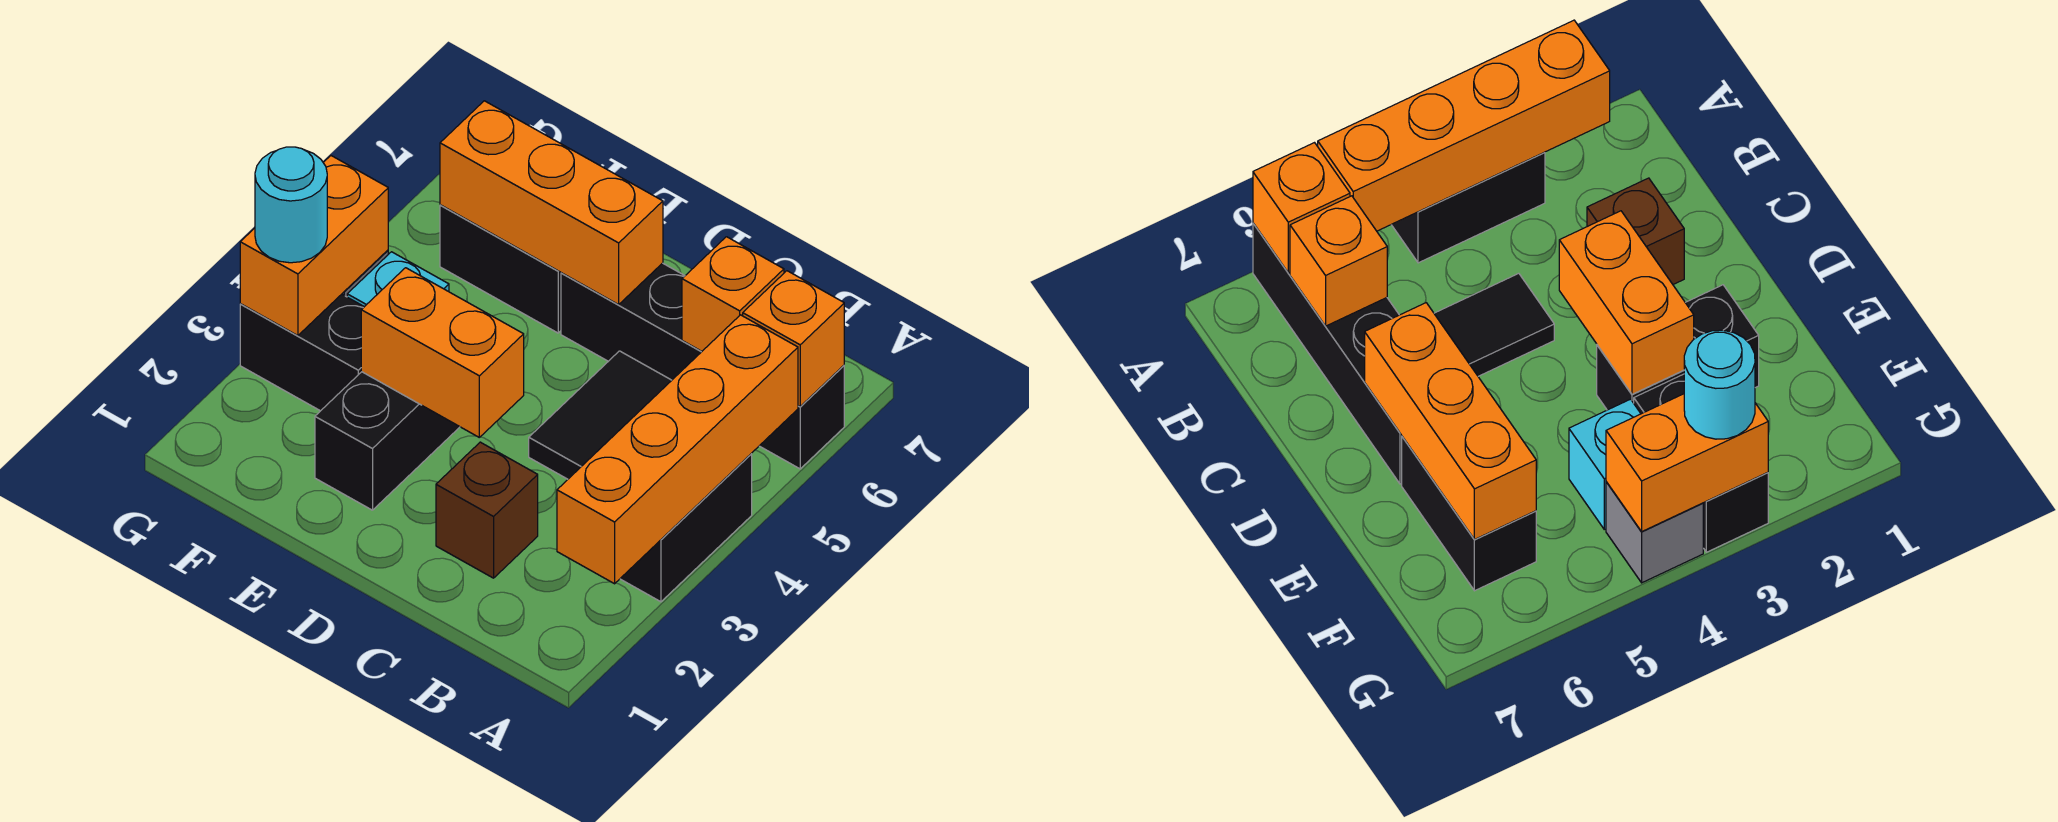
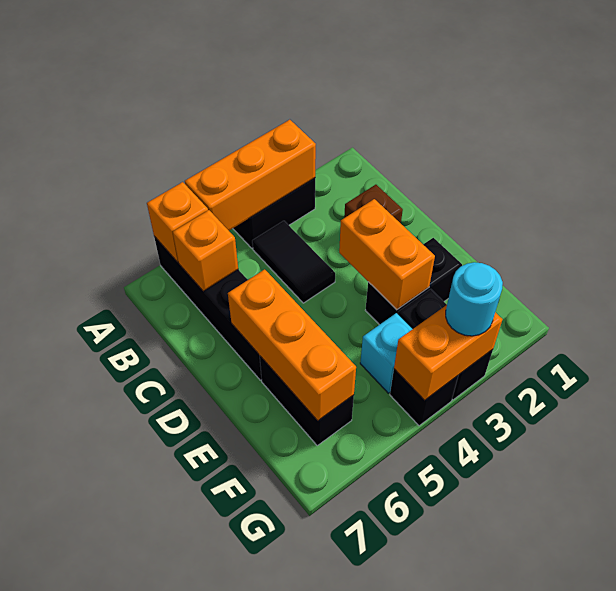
orange brick A2:A5 level 2 -> orange brick A3:A5 level 2
black tile C4:C5 level 1 -> black tile B4:C4 level 1
grey brick G4 level 1 -> black brick G4 level 1

